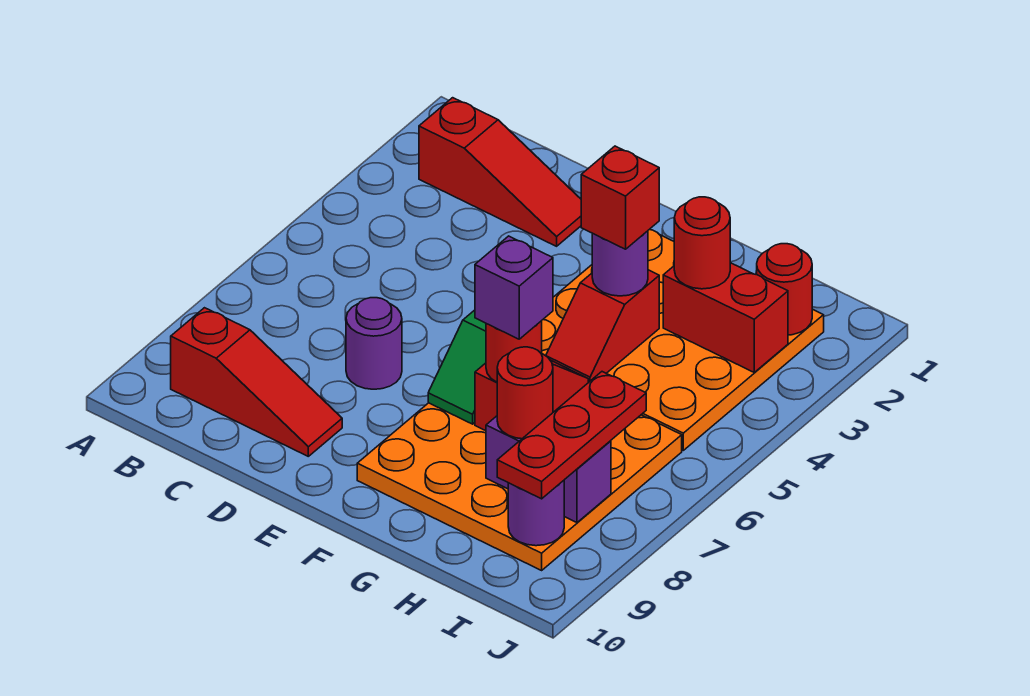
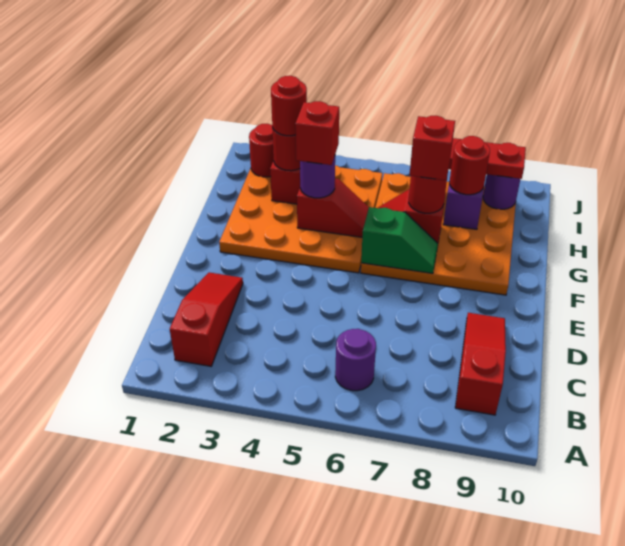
purple round brick D7 level 1 -> purple round brick B6 level 1
purple brick G7 level 4 -> red brick G7 level 4
none -> red round brick H3 level 4

